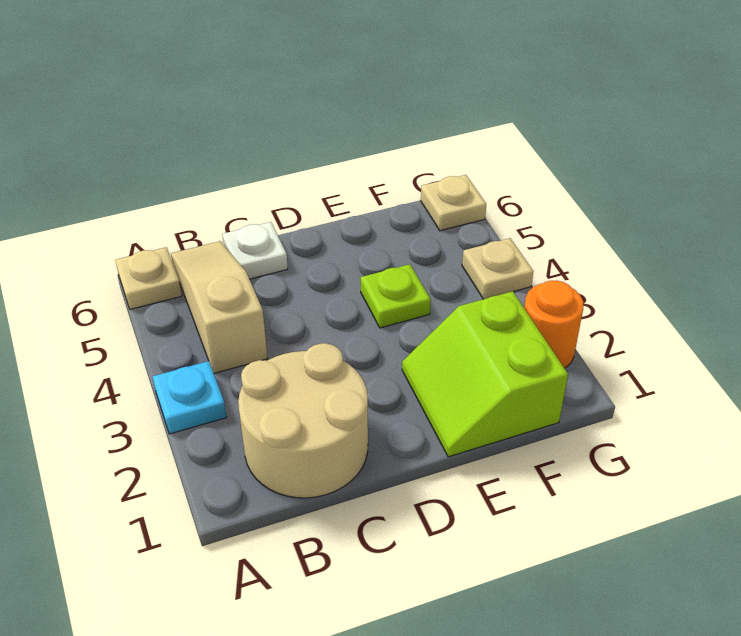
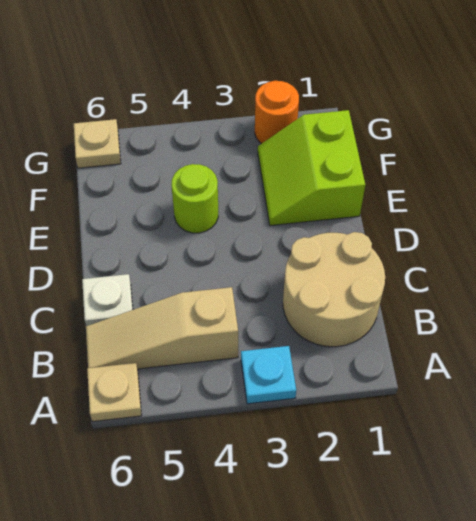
lime slope E1:F2 level 1 top F -> lime slope E1:F2 level 1 top 1
lime plate E4 level 1 -> lime round brick E4 level 1
tan plate G4 level 1 -> none

